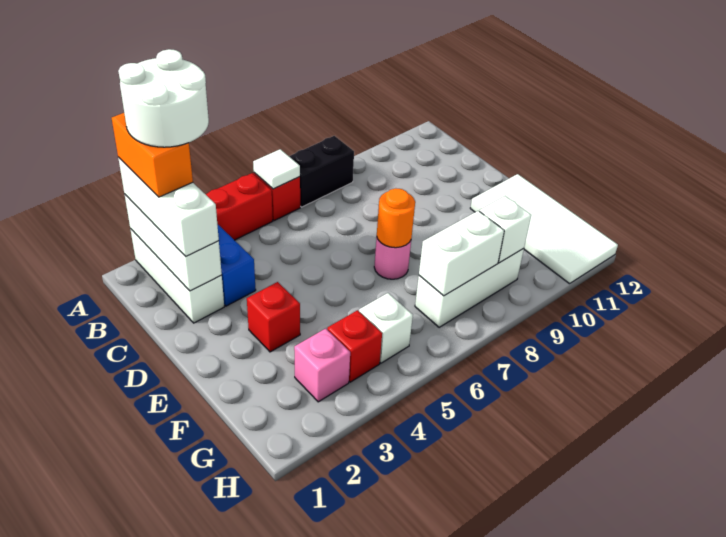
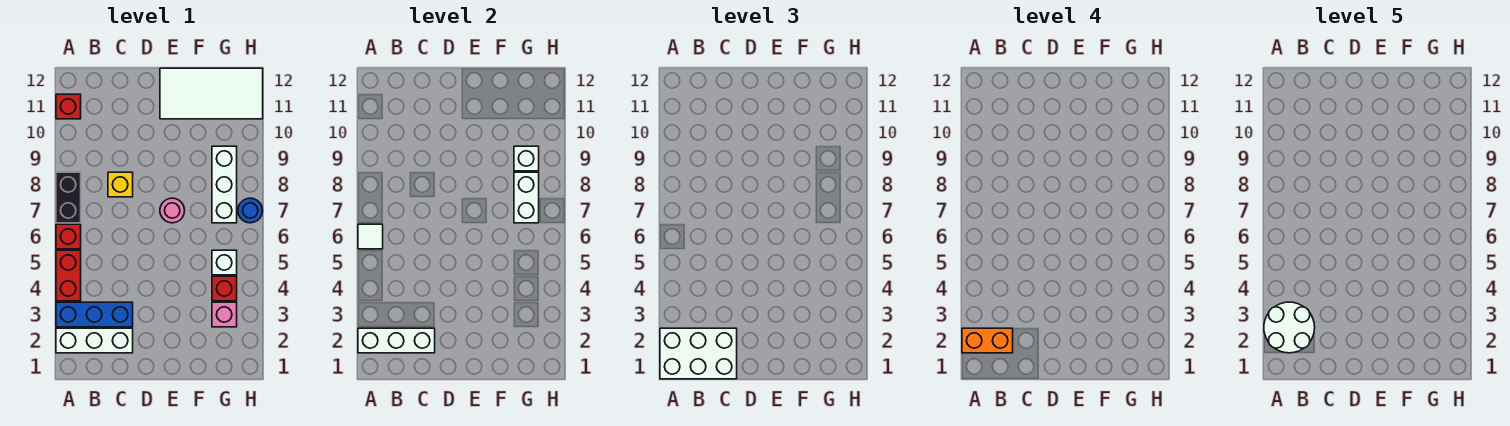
white brick A2:C2 level 3 -> white brick A1:C2 level 3
none -> yellow brick C8 level 1
red brick E3 level 1 -> red brick A11 level 1
orange round brick E7 level 2 -> none
none -> blue round brick H7 level 1

